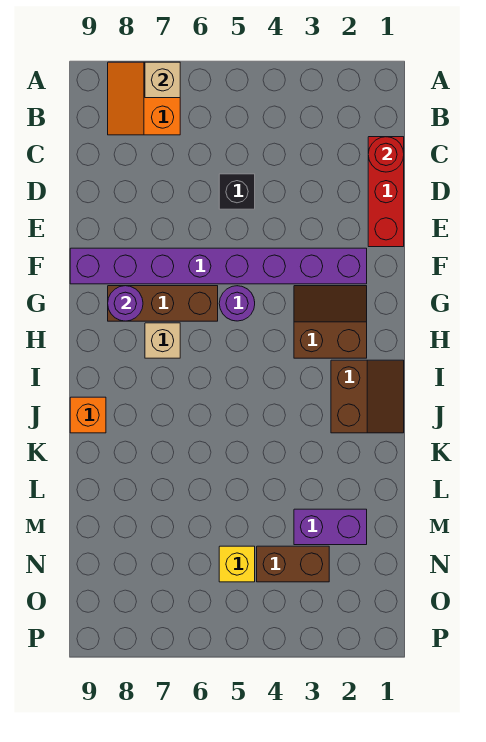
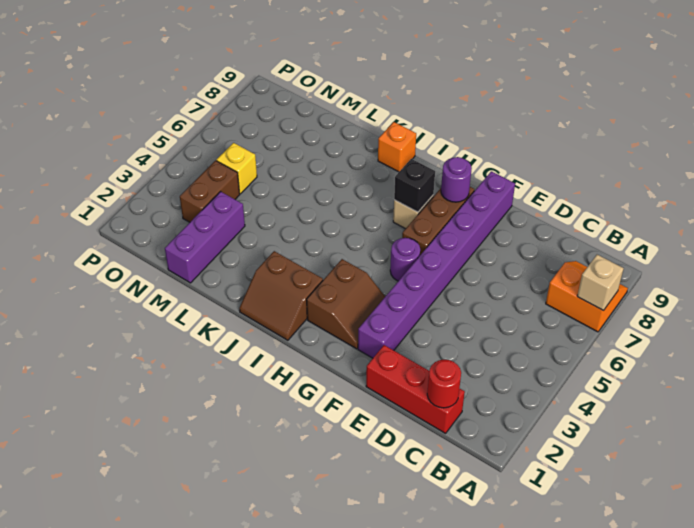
black brick D5 level 1 -> black brick H7 level 2
purple brick M2:M3 level 1 -> purple brick M1:M3 level 1

